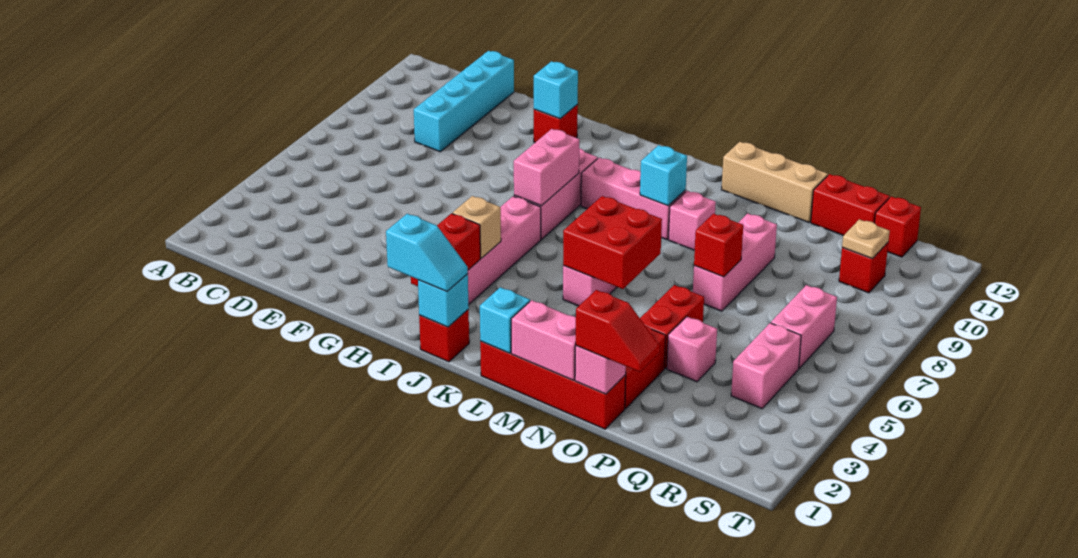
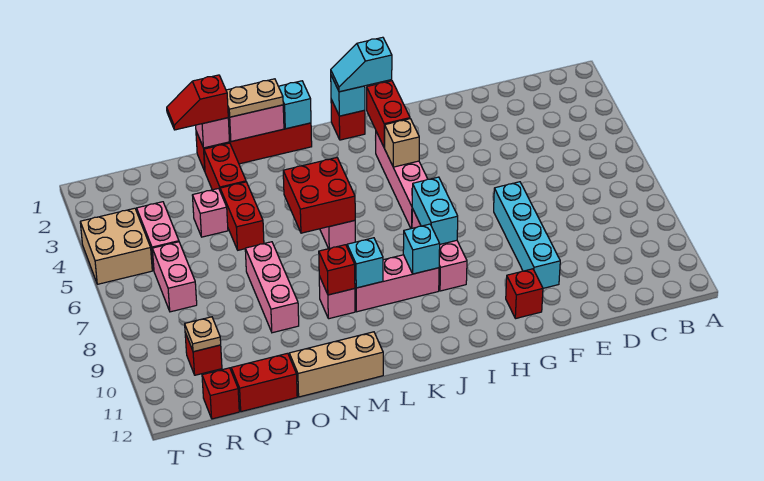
cyan brick D9:D12 level 1 -> cyan brick F7:F10 level 1
cyan brick G11 level 2 -> cyan brick J9 level 2
pink brick I7:I8 level 2 -> cyan brick I7:I8 level 2
none -> tan plate M1:N1 level 3
red brick O7 level 2 -> red brick M9 level 2
none -> tan brick S4:T5 level 1

